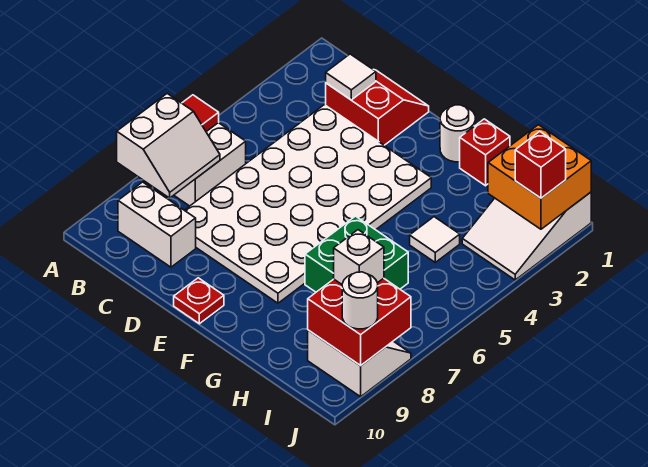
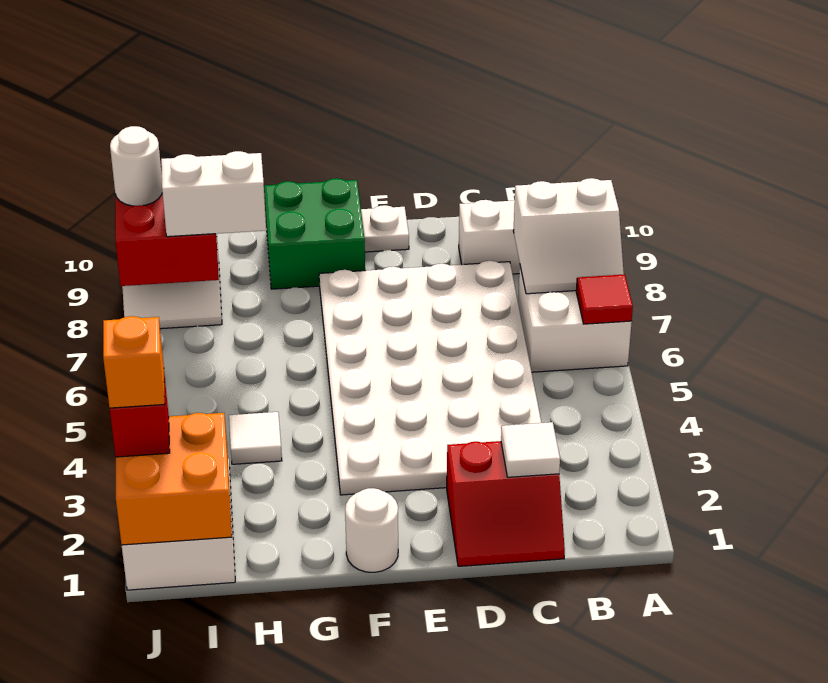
white slope A7:B8 level 2 top A -> white slope A7:B8 level 2 top 8
red plate E10 level 1 -> white plate E10 level 1
red brick G1 level 1 -> none
green brick G6:H7 level 1 -> green brick F9:G10 level 1
white brick I8 level 3 -> white brick H8:I8 level 3
none -> orange brick J2 level 4

